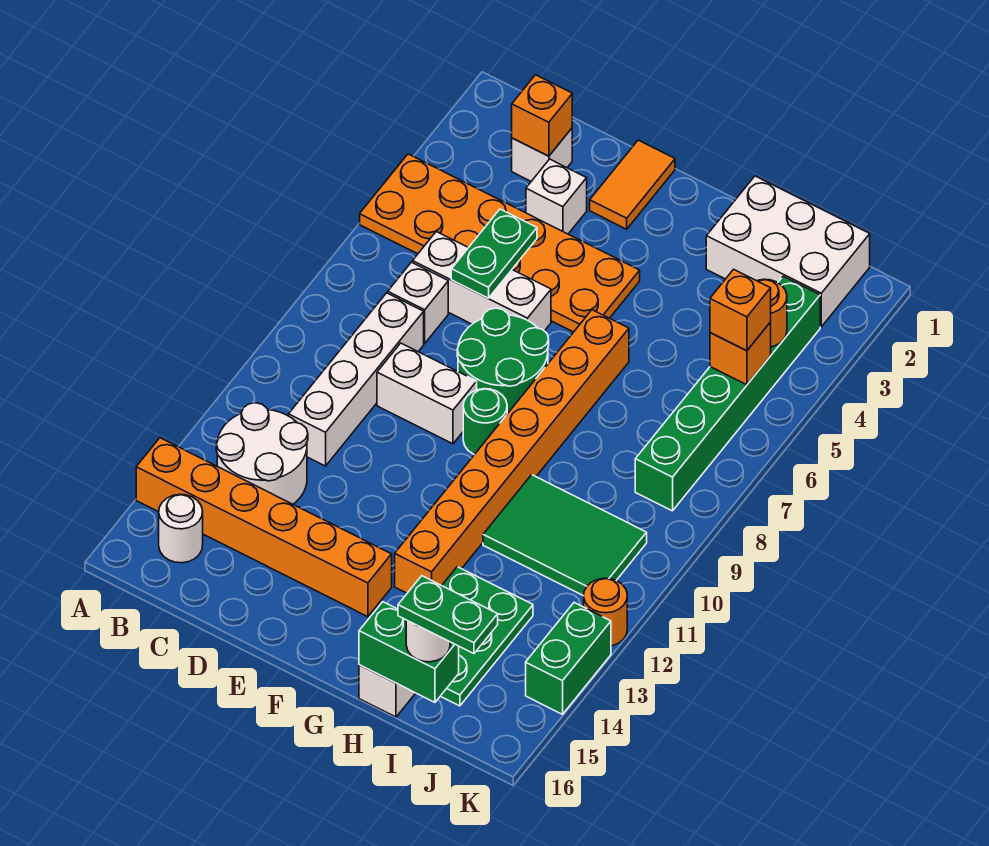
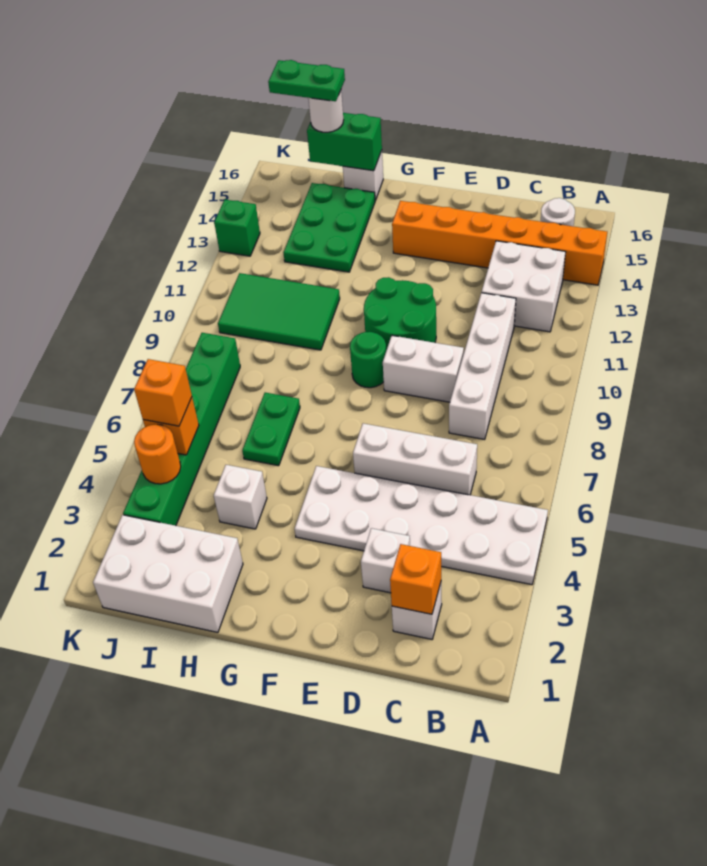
orange plate A4:F5 level 1 -> white plate A4:F5 level 1
white round brick B12:C13 level 1 -> white brick B12:C13 level 1
white brick C7 level 1 -> white brick H4 level 1
green plate D5:D6 level 2 -> green plate H6:H7 level 1
orange tile E1:E2 level 1 -> none
green round brick E7:F8 level 1 -> green round brick E10:F11 level 1
orange brick G6:G13 level 1 -> none
orange round brick K12 level 1 -> none
green brick K13:K14 level 1 -> green brick K13 level 1

